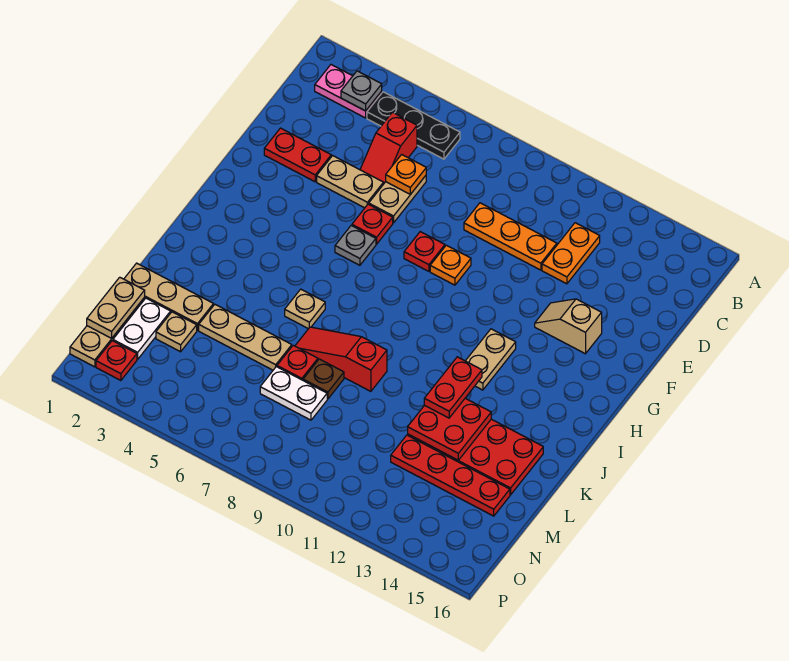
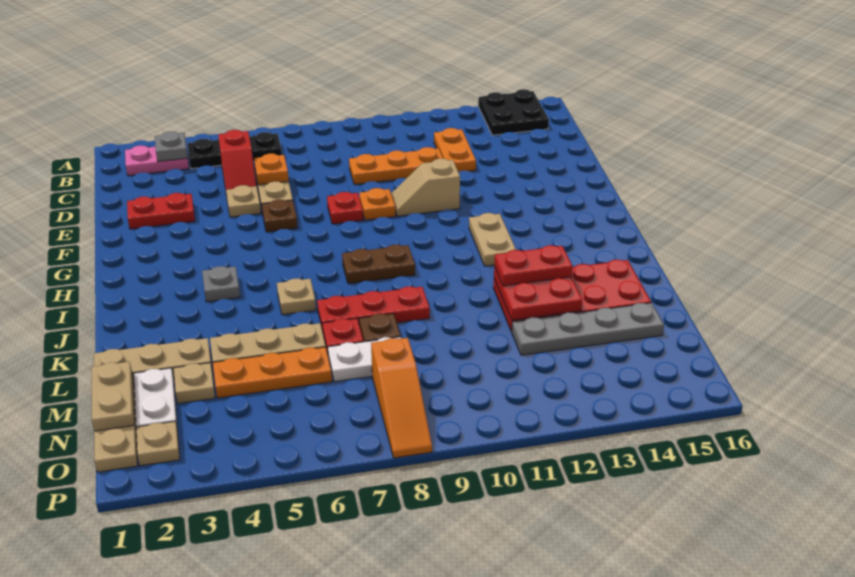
none -> black plate A14:B15 level 1
tan plate E4:E5 level 1 -> tan plate E5 level 1
red plate F6 level 1 -> brown plate F6 level 1
tan slope F13:F14 level 1 top 14 -> tan slope F10:F11 level 1 top 11
grey plate G6 level 1 -> grey plate I4 level 1
none -> brown plate I8:I9 level 1
red plate J12:K12 level 3 -> red plate K12:K13 level 3
red slope K7:K9 level 1 top 9 -> red plate K7:K9 level 1
none -> orange plate M4:M6 level 1
red plate M12:M15 level 1 -> grey plate M12:M15 level 1
none -> orange slope N8:P8 level 1 top N
red plate O2 level 1 -> tan plate O2 level 1

